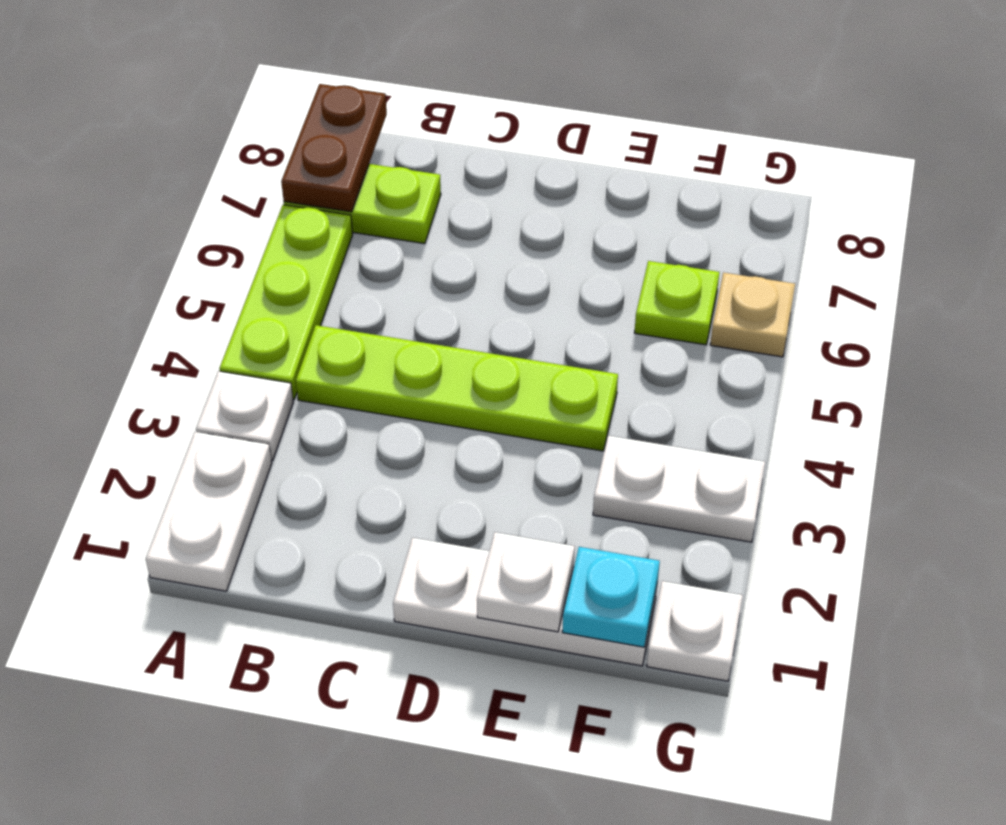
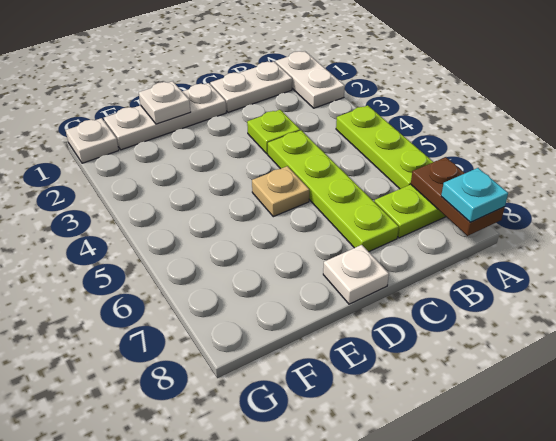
white plate A3 level 1 -> white plate D8 level 1
lime plate B4:E4 level 1 -> lime plate C4:C7 level 1
cyan plate F1 level 2 -> cyan plate A8 level 3
white plate F3:G3 level 1 -> white plate B1:C1 level 1
lime plate F6 level 1 -> lime plate C3 level 1
tan plate G6 level 1 -> tan plate D5 level 1

